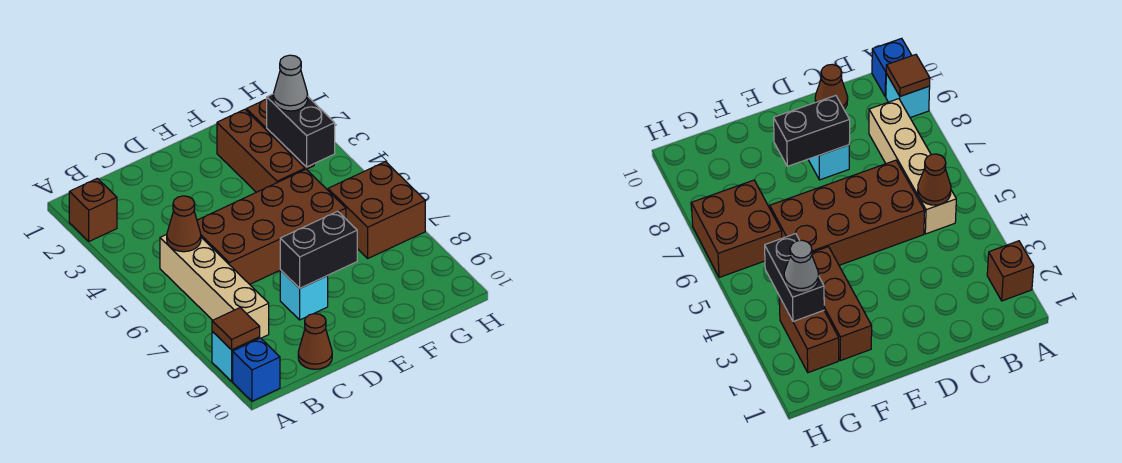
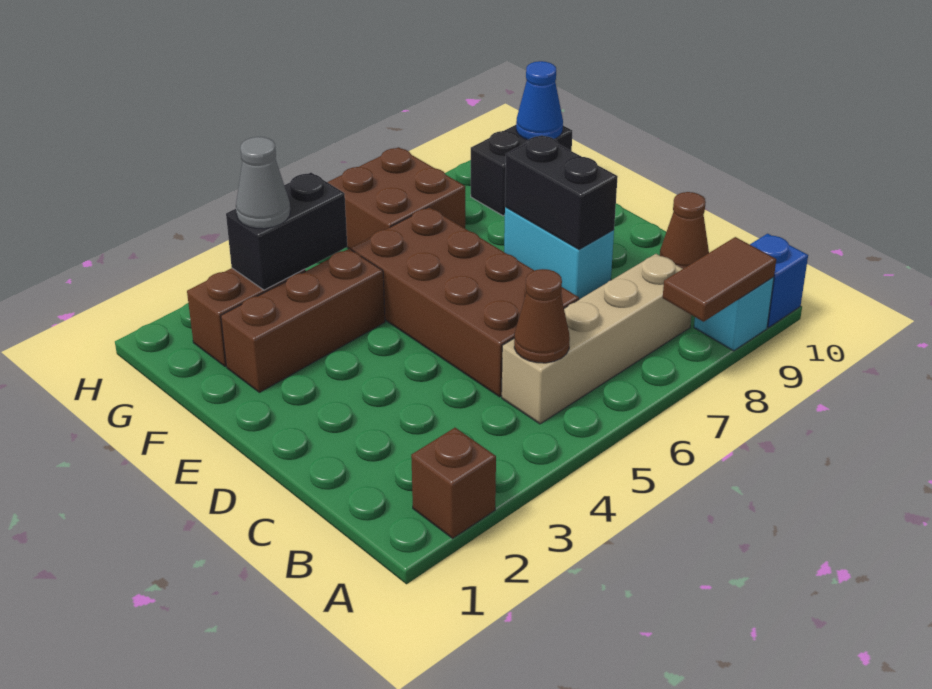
brown tile A9 level 2 -> brown tile A8:A9 level 2
cyan brick D8 level 1 -> cyan brick D8:E8 level 1
none -> black brick G9:G10 level 1
none -> blue cone G10 level 2

